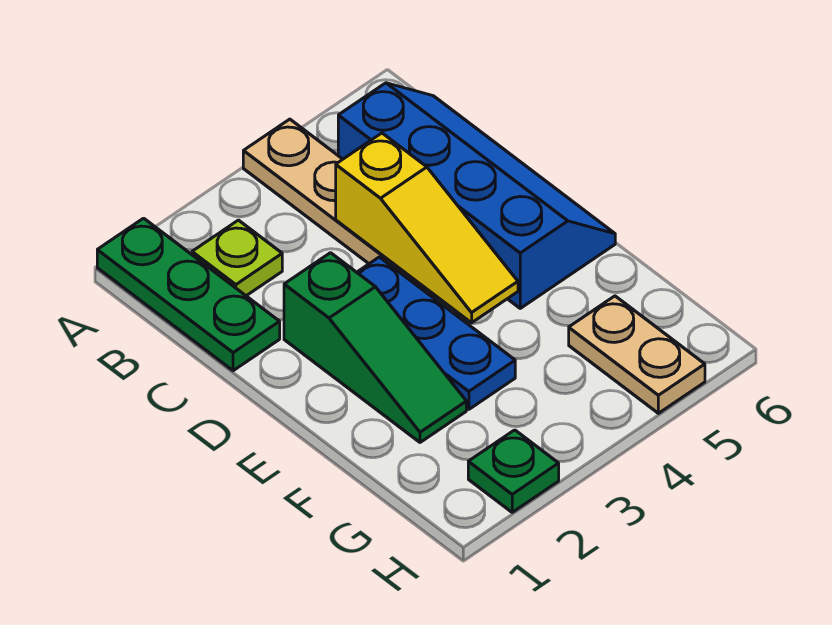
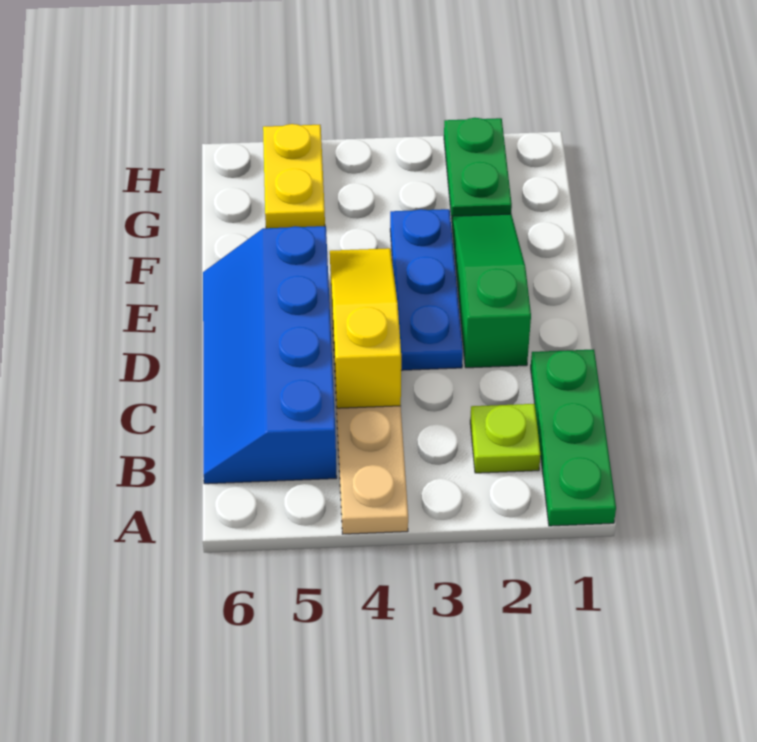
tan plate G5:H5 level 1 -> yellow plate G5:H5 level 1
green plate H2 level 1 -> green plate G2:H2 level 1

